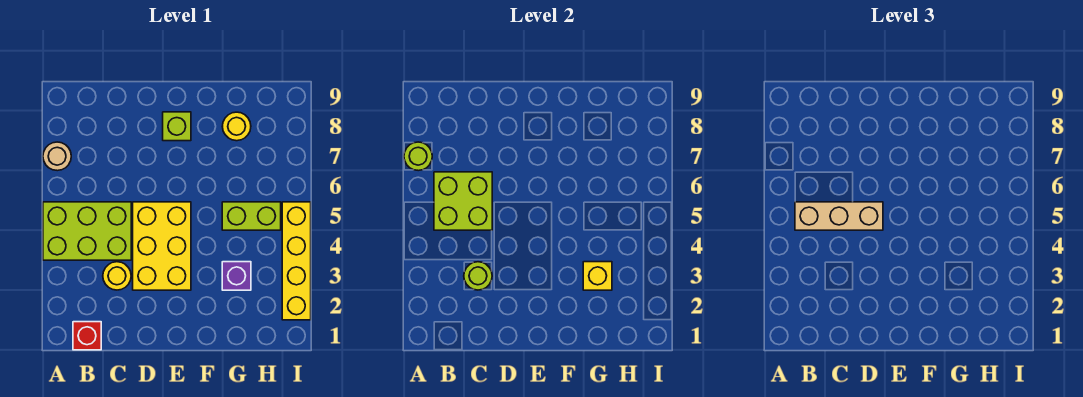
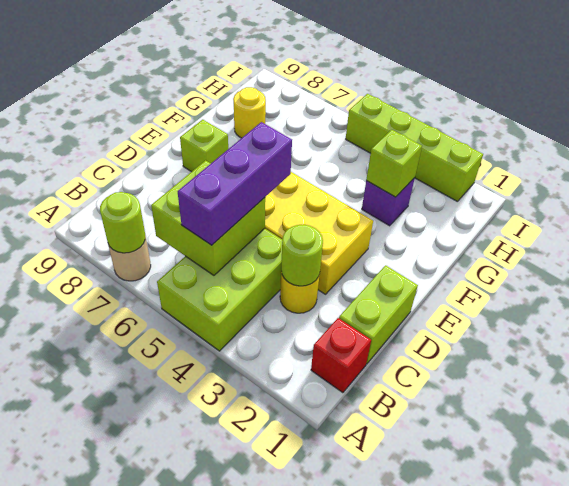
tan brick B5:D5 level 3 -> purple brick B5:D5 level 3
yellow brick G3 level 2 -> lime brick G3 level 2
lime brick G5:H5 level 1 -> lime brick C1:D1 level 1
yellow brick I2:I5 level 1 -> lime brick I2:I5 level 1

